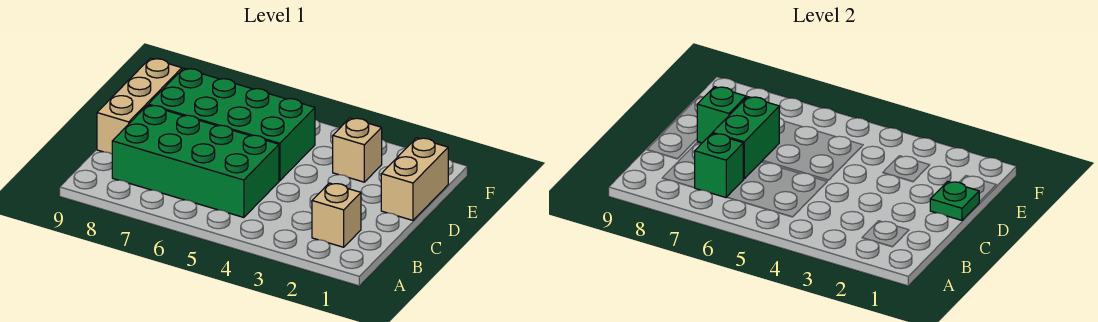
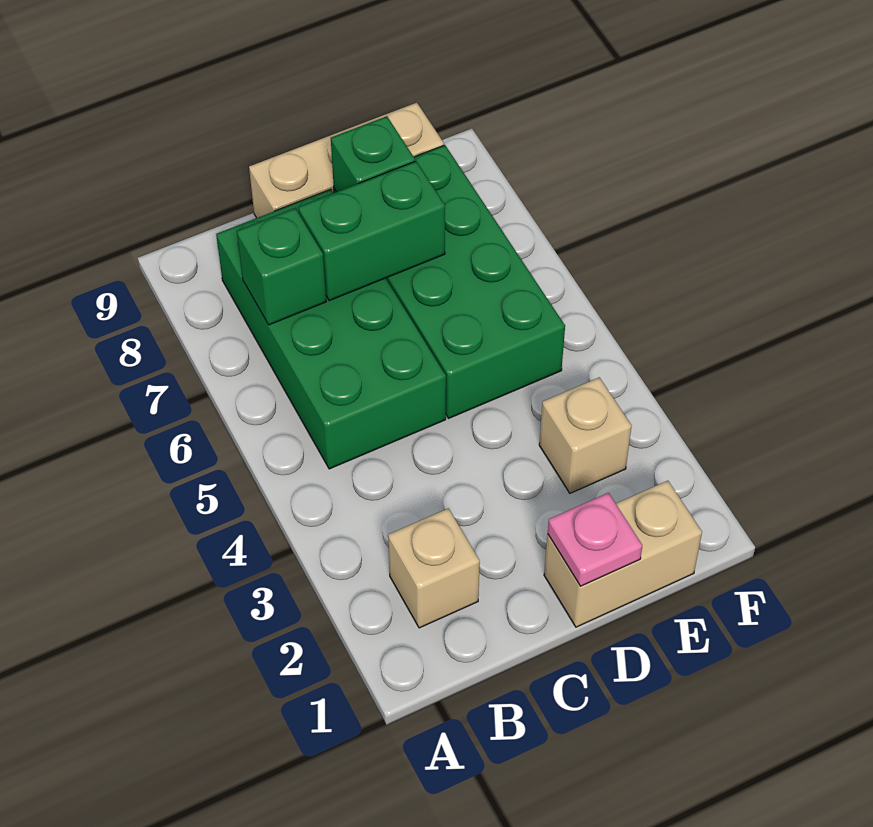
green plate D1 level 2 -> pink plate D1 level 2

